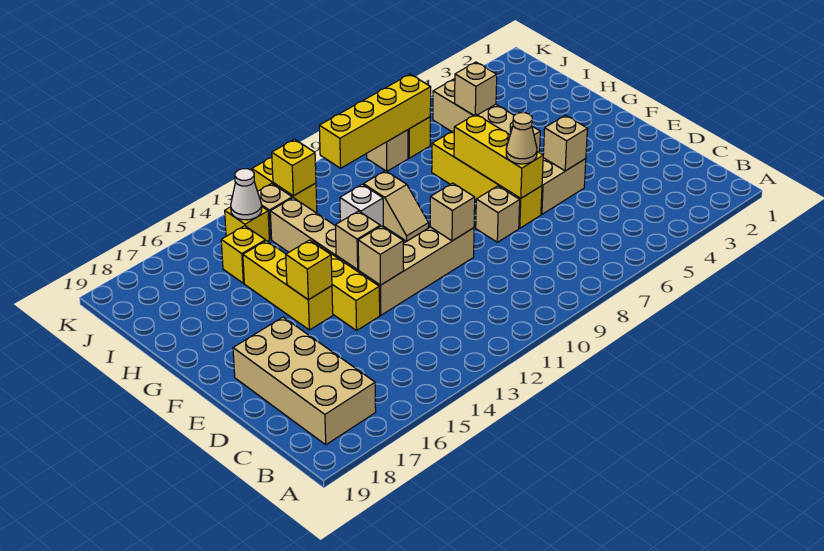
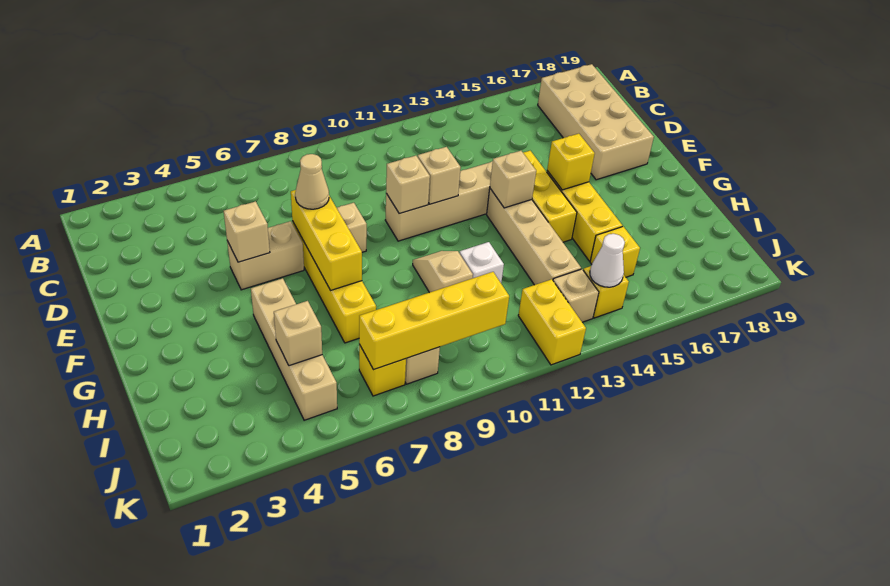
tan brick E13 level 2 -> tan brick E11 level 2
yellow brick J12 level 2 -> none

